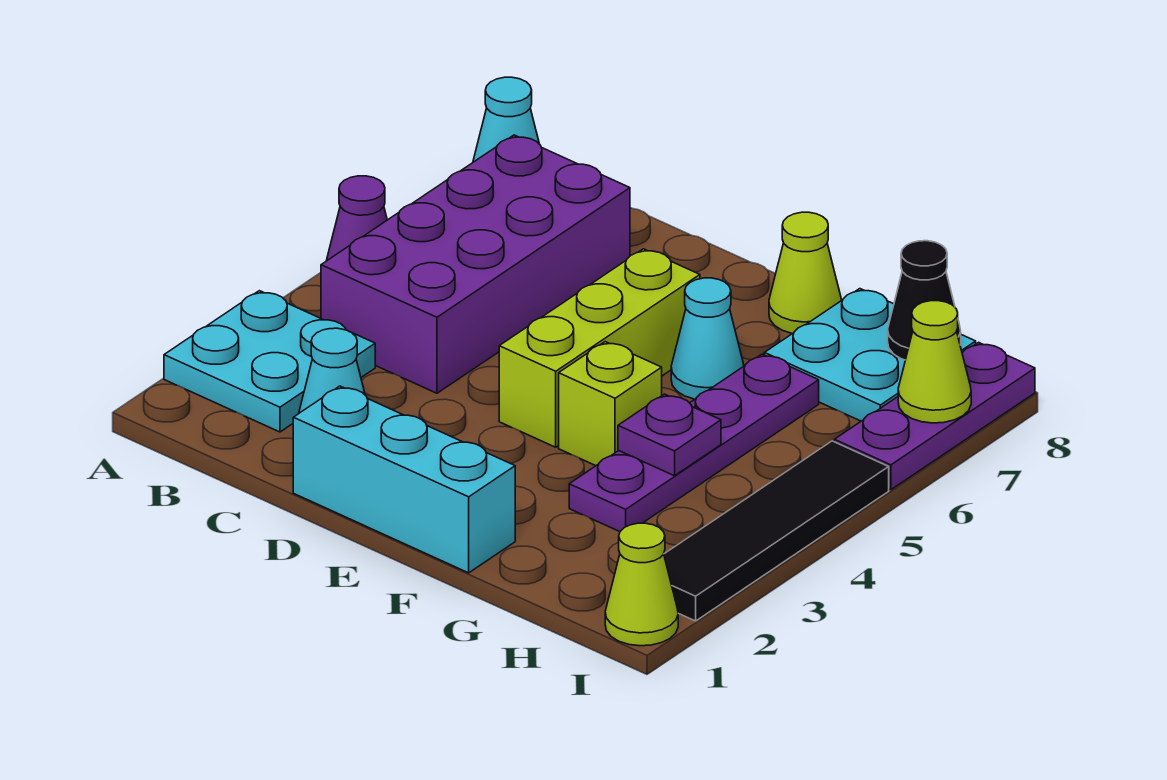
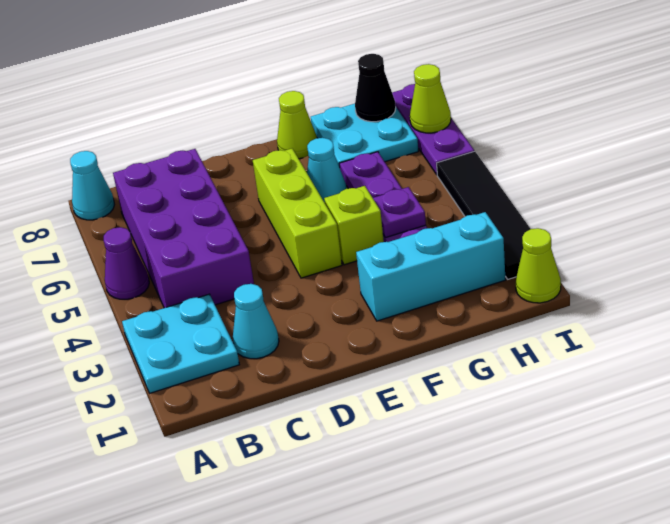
cyan brick D1:F1 level 1 -> cyan brick F2:H2 level 1

